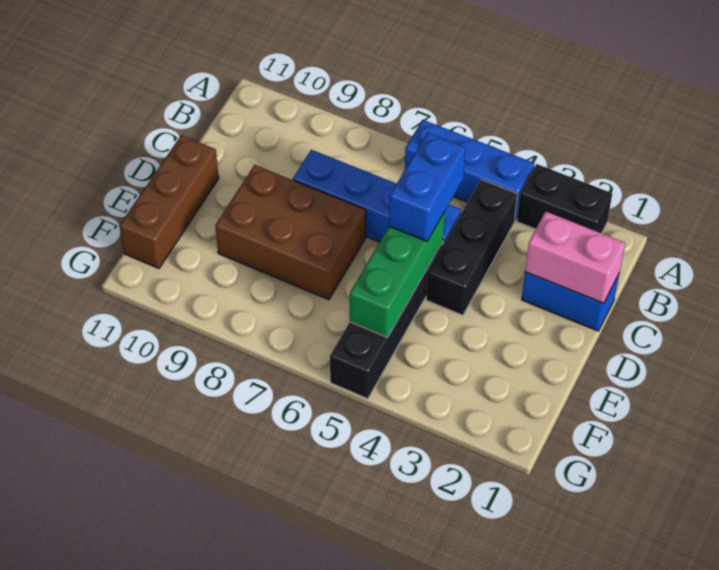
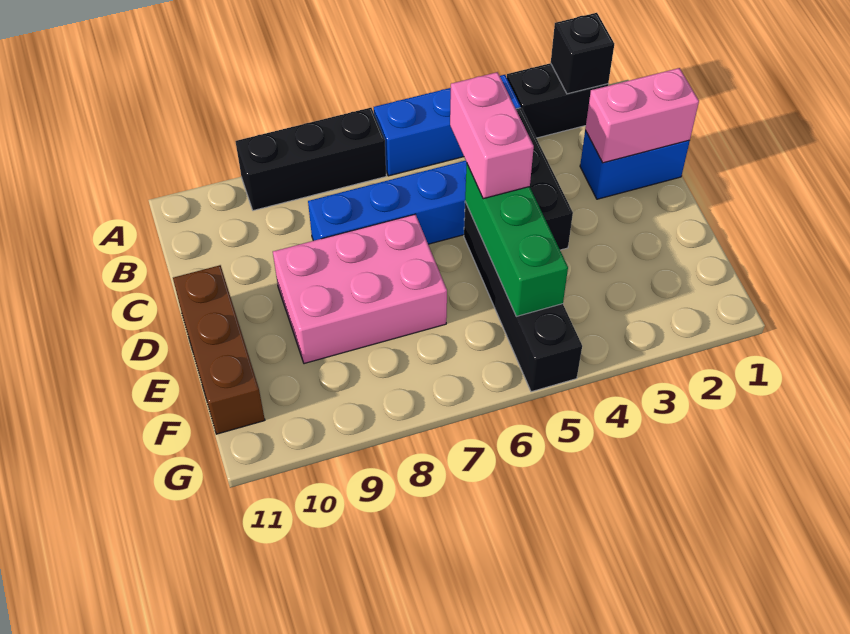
none -> black brick A2 level 2
none -> black brick A7:A9 level 1
blue brick C5:D5 level 3 -> pink brick C5:D5 level 3
brown brick D7:E9 level 1 -> pink brick D7:E9 level 1

